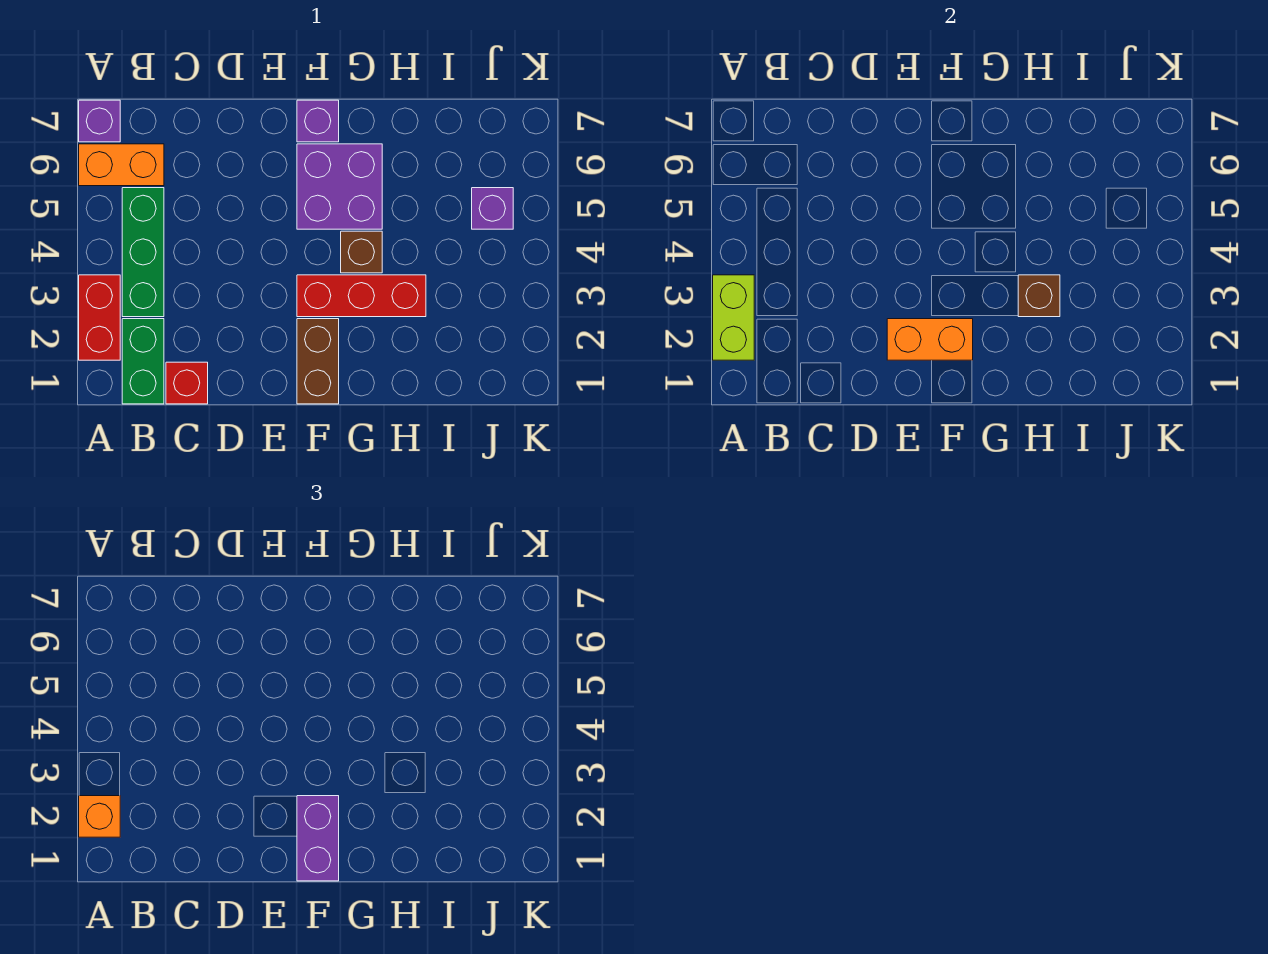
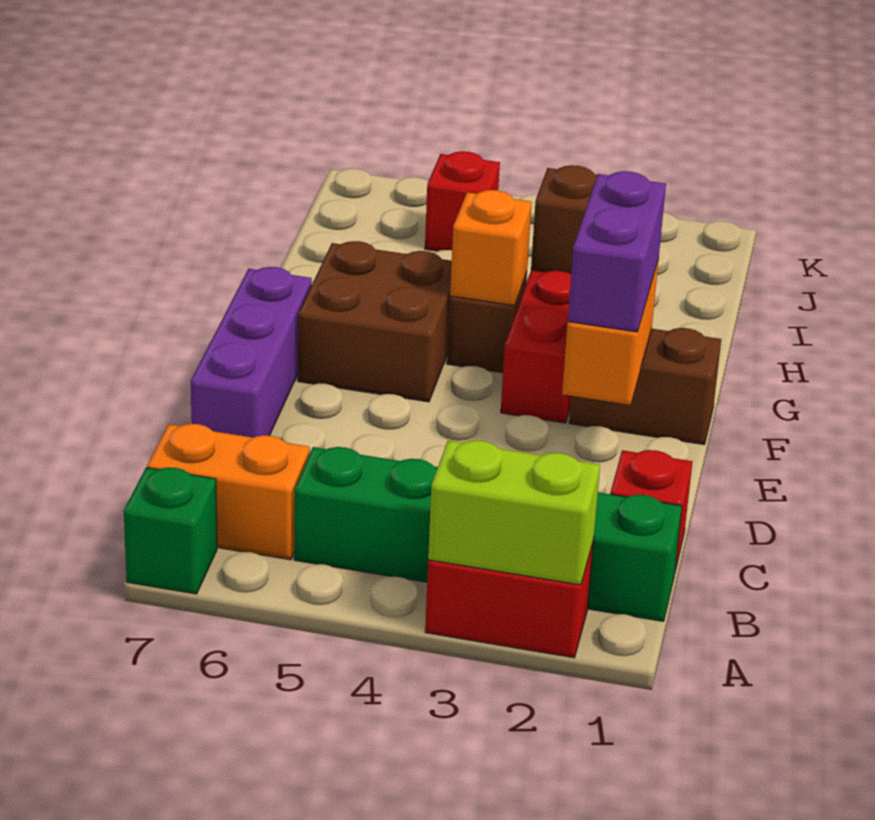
orange brick A2 level 3 -> orange brick G4 level 2
orange brick A6:B6 level 1 -> orange brick B6:B7 level 1
purple brick A7 level 1 -> green brick A7 level 1
purple brick F1:F2 level 3 -> purple brick E2:F2 level 3
purple brick F5:G6 level 1 -> brown brick F5:G6 level 1
purple brick F7 level 1 -> purple brick D7:F7 level 1
purple brick J5 level 1 -> red brick J5 level 1

